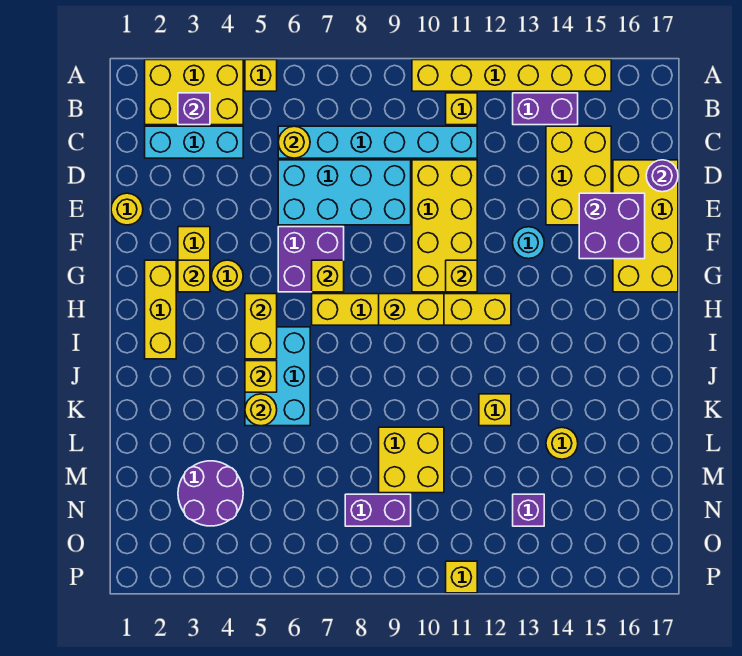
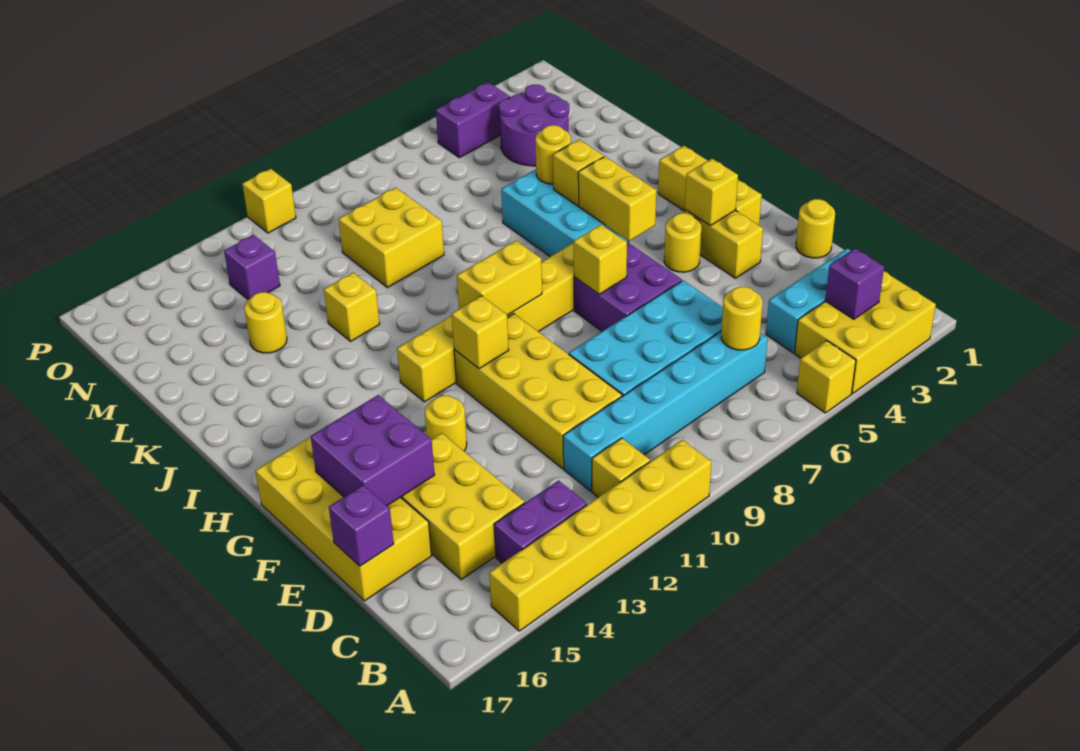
purple round brick D17 level 2 -> purple brick D17 level 2
cyan round brick F13 level 1 -> yellow round brick F13 level 1
purple brick N8:N9 level 1 -> purple brick O4:O5 level 1

